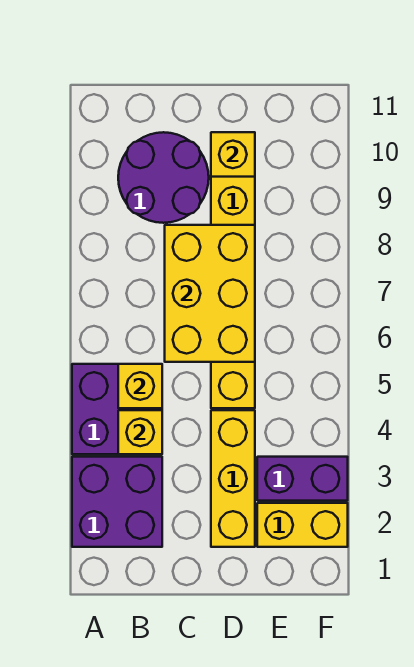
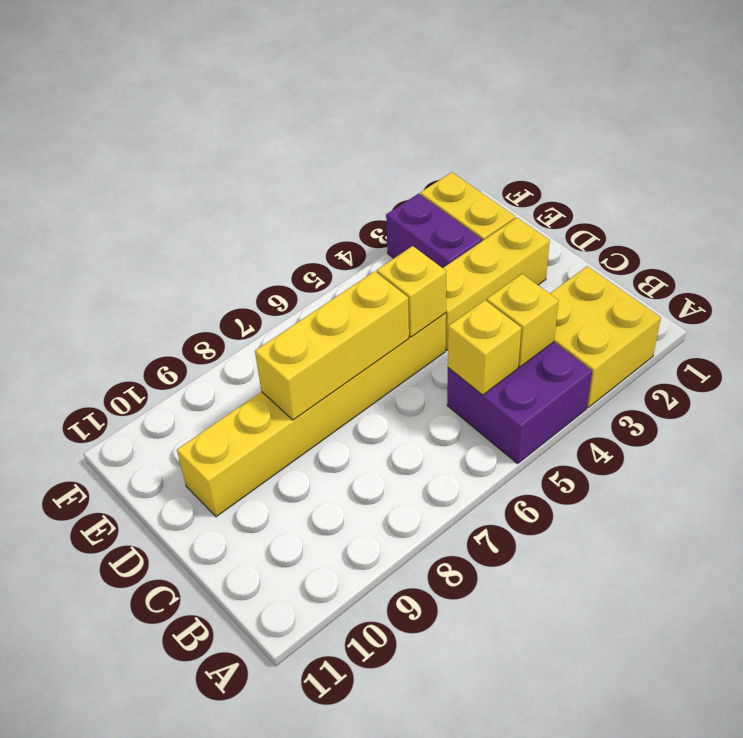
purple brick A2:B3 level 1 -> yellow brick A2:B3 level 1
purple round brick B9:C10 level 1 -> none
yellow brick C6:D8 level 2 -> yellow brick D6:D8 level 2
yellow brick D10 level 2 -> yellow brick D5 level 2

